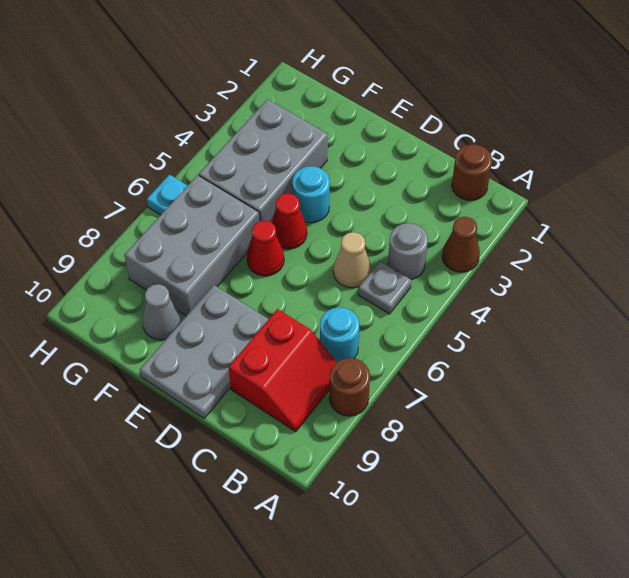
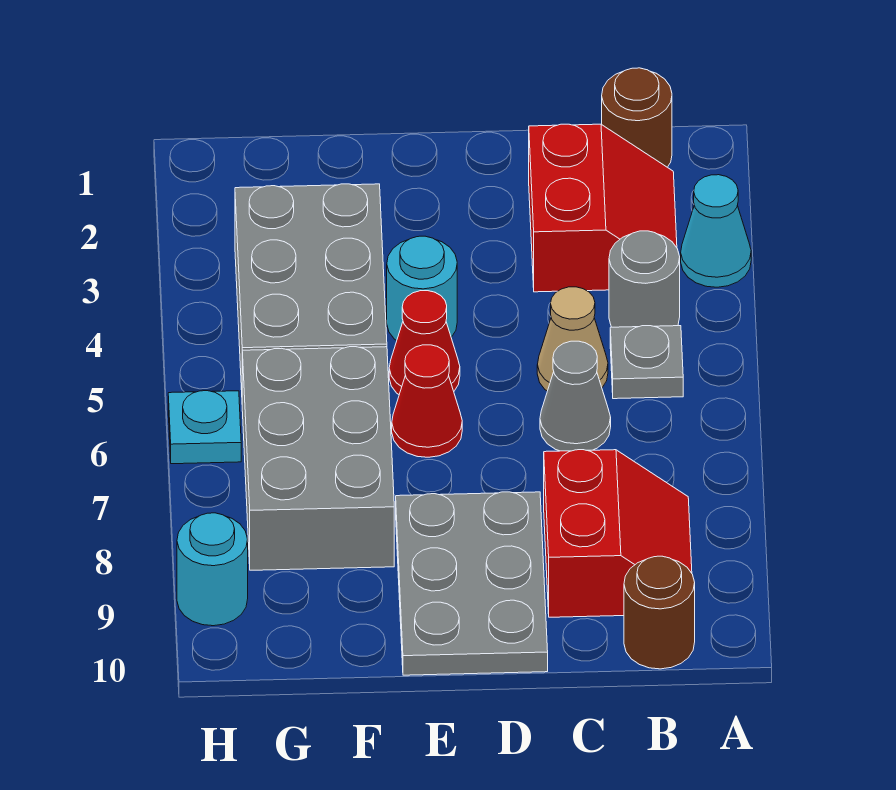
brown cone A3 level 1 -> cyan cone A3 level 1
brown round brick A8 level 1 -> brown round brick B10 level 1
none -> red slope B2:C3 level 1 top C
cyan round brick B7 level 1 -> cyan round brick H9 level 1
grey cone F9 level 1 -> grey cone C6 level 1

